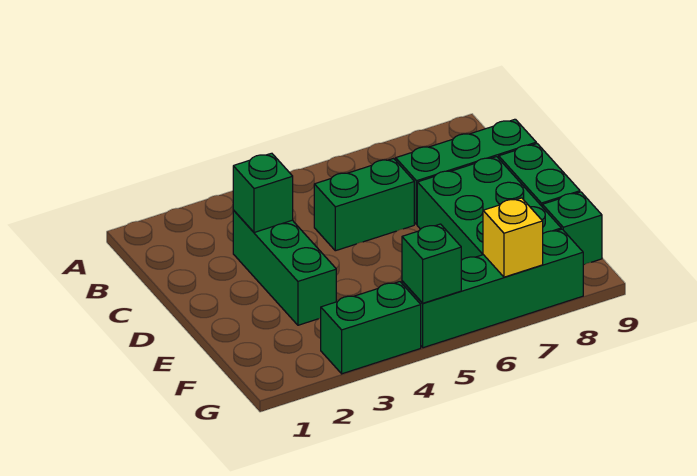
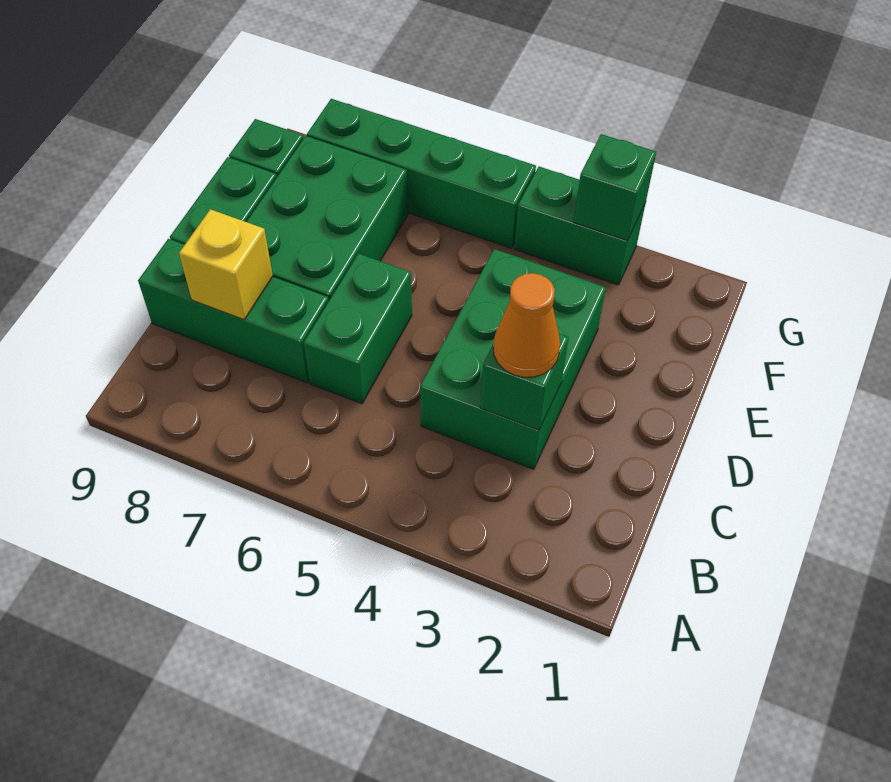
green brick C3:E3 level 1 -> green brick C3:E4 level 1
none -> orange cone C3 level 3
green brick C5:C6 level 1 -> green brick C6:D6 level 1
green brick G5 level 2 -> green brick G3 level 2
yellow brick G7 level 2 -> yellow brick C8 level 2

